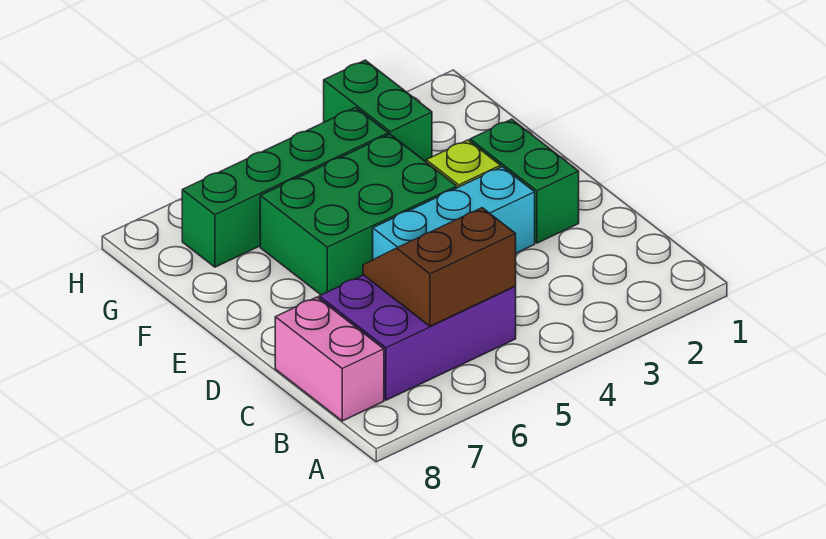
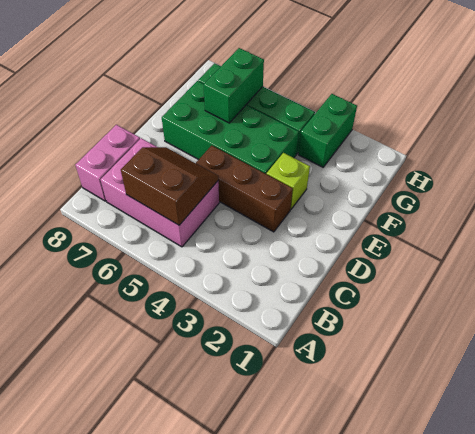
purple brick B5:C7 level 1 -> pink brick B5:C7 level 1
green brick D2:E2 level 1 -> green brick F6:G6 level 2
cyan brick D3:D5 level 1 -> brown brick D3:D5 level 1
green brick E4:F6 level 1 -> green brick E4:F7 level 1

